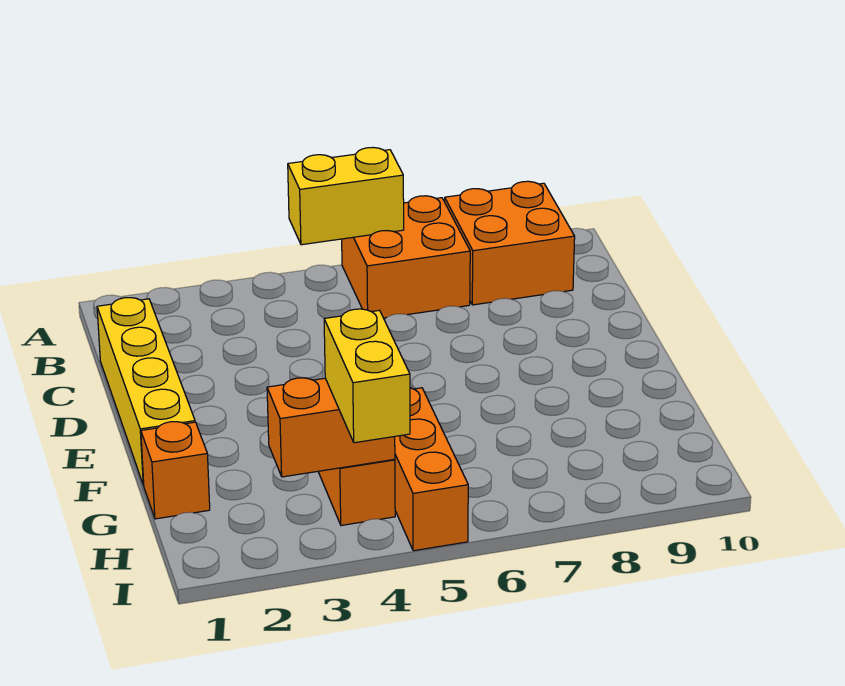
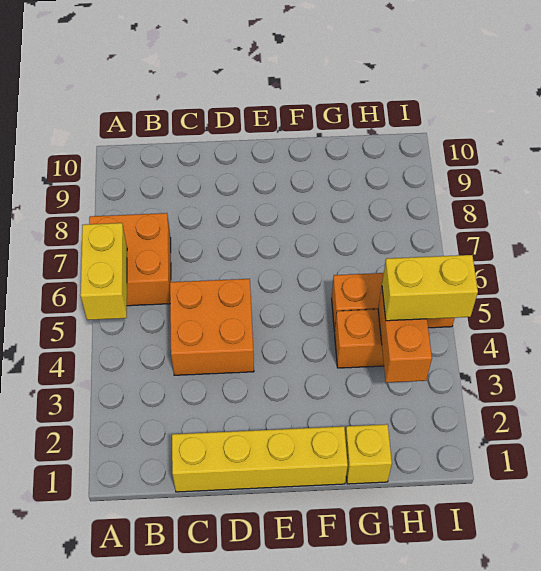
orange brick A8:B9 level 1 -> orange brick C4:D5 level 1
orange brick G1 level 1 -> yellow brick G1 level 1

